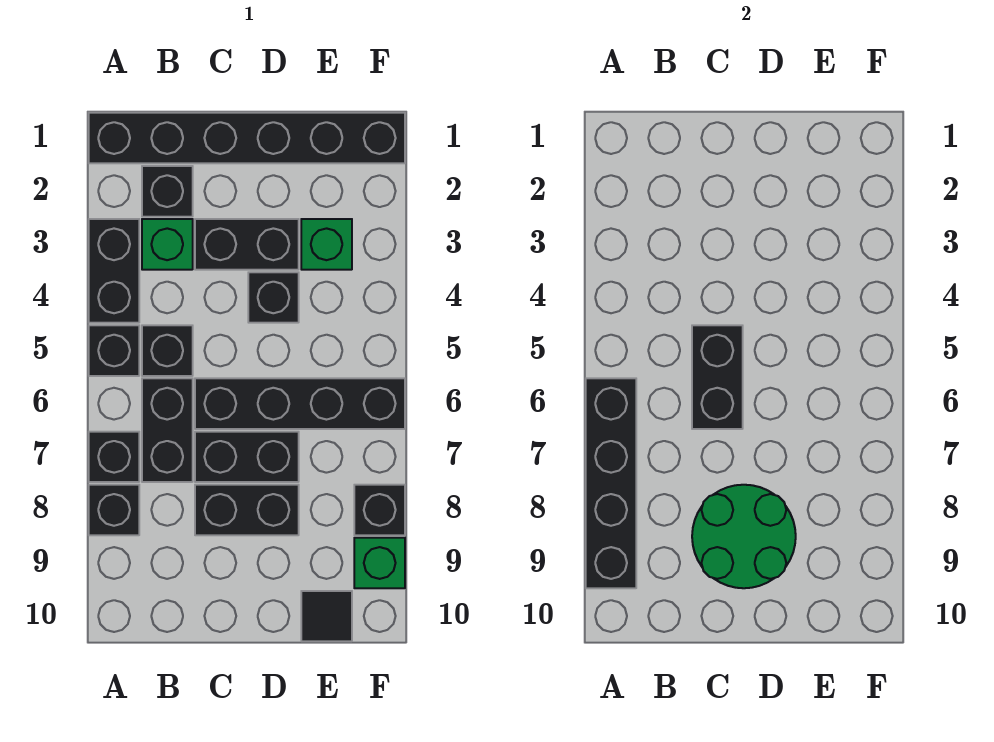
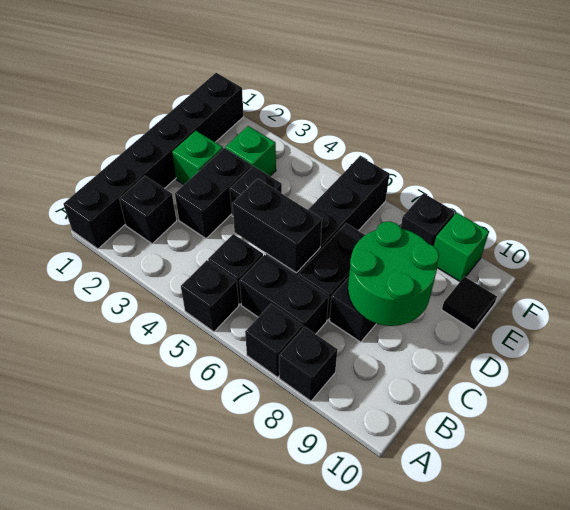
black brick A3:A4 level 1 -> none
black brick A6:A9 level 2 -> none
green brick B3 level 1 -> green brick D2 level 1

